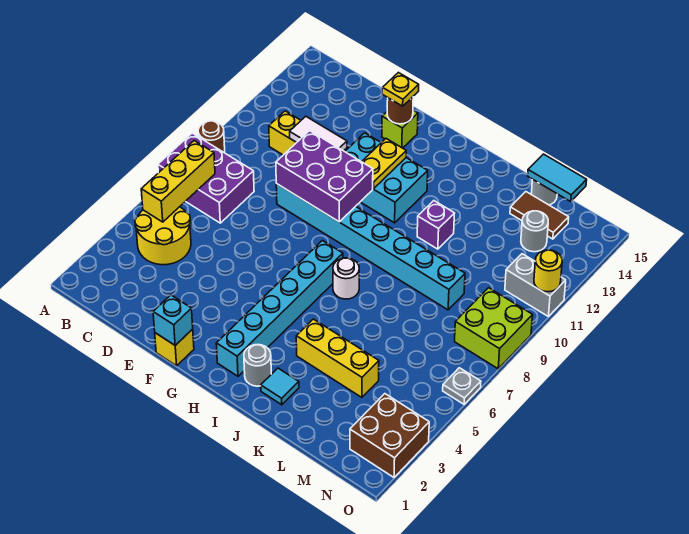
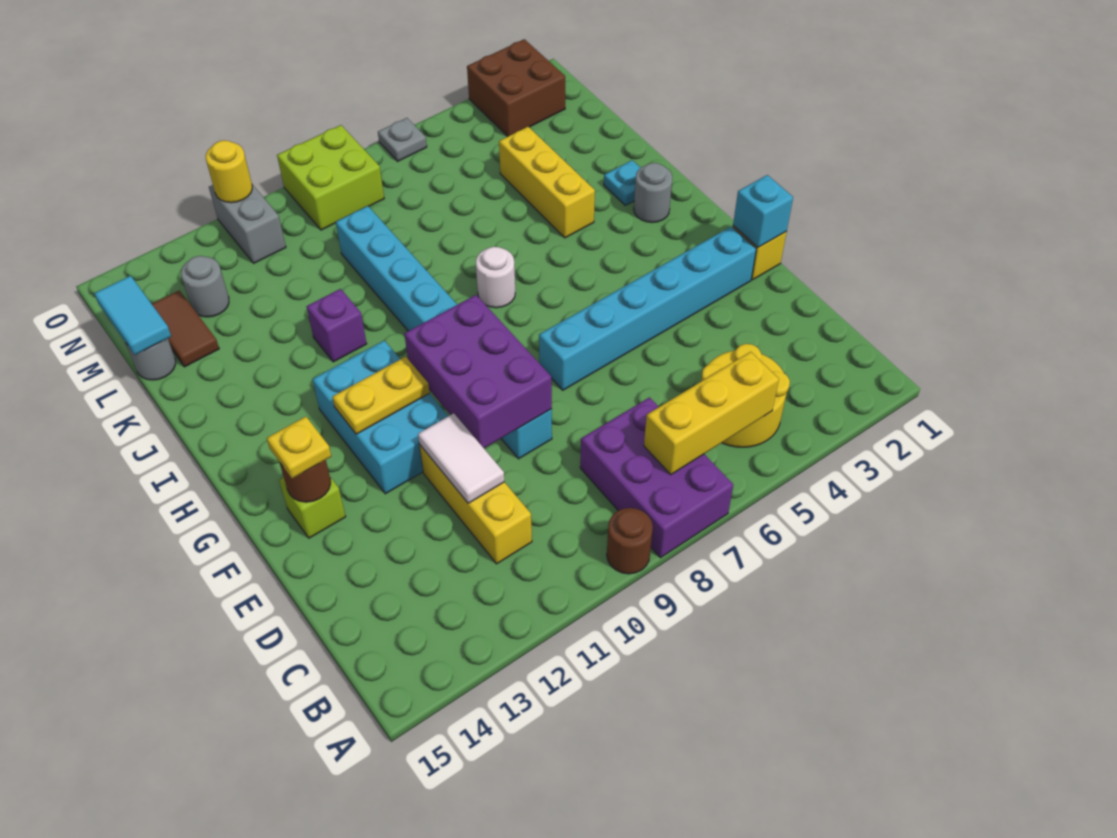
cyan brick H2:H7 level 1 -> cyan brick F2:F7 level 1
cyan tile J2 level 1 -> cyan plate J2 level 1

